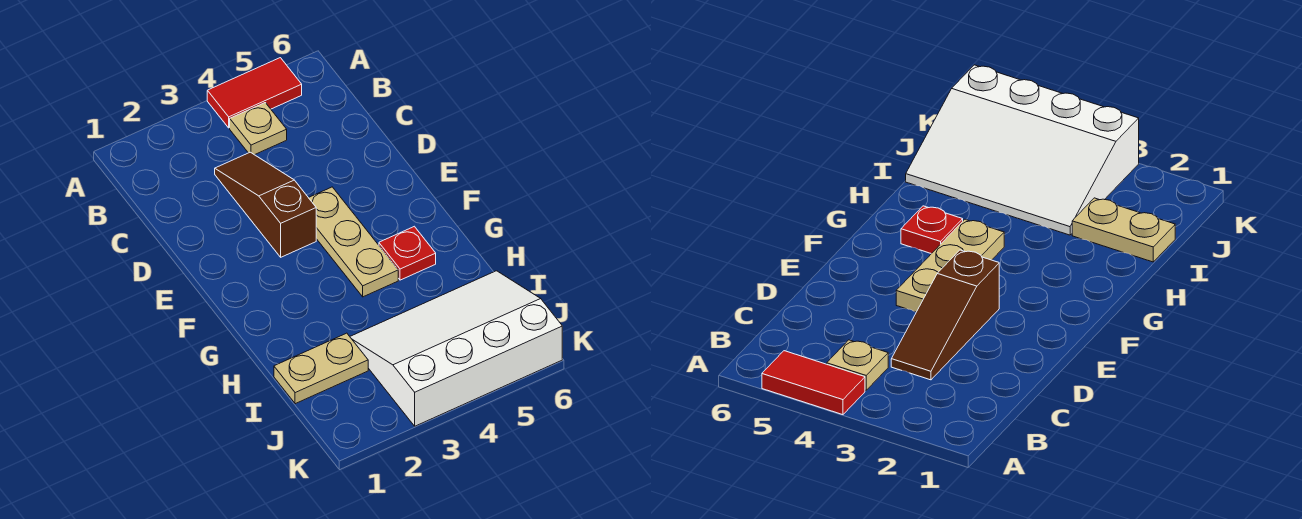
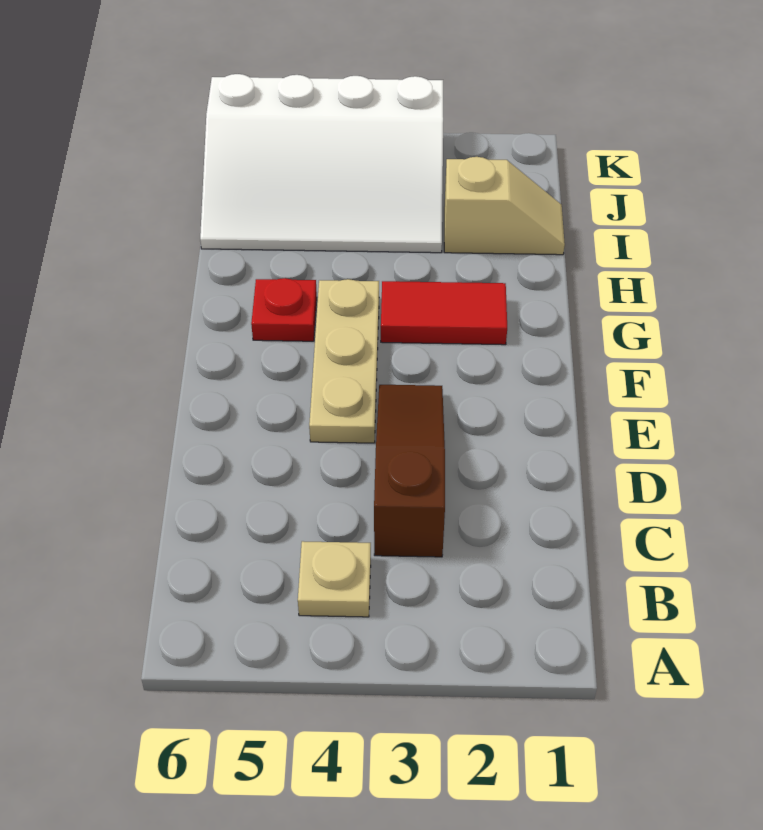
red tile A4:A5 level 1 -> red tile G2:G3 level 1
brown slope C3:E3 level 1 top E -> brown slope C3:E3 level 1 top C
tan plate I1:I2 level 1 -> tan slope I1:I2 level 1 top 2

